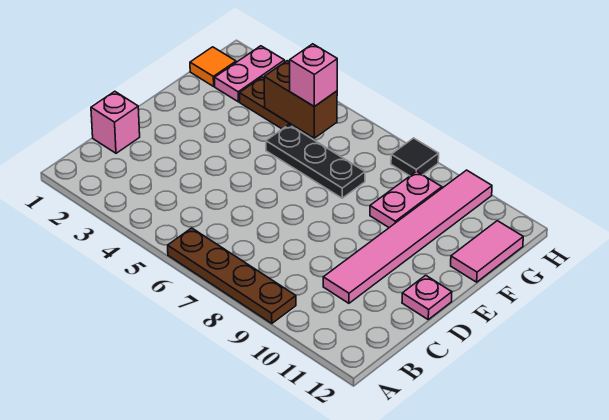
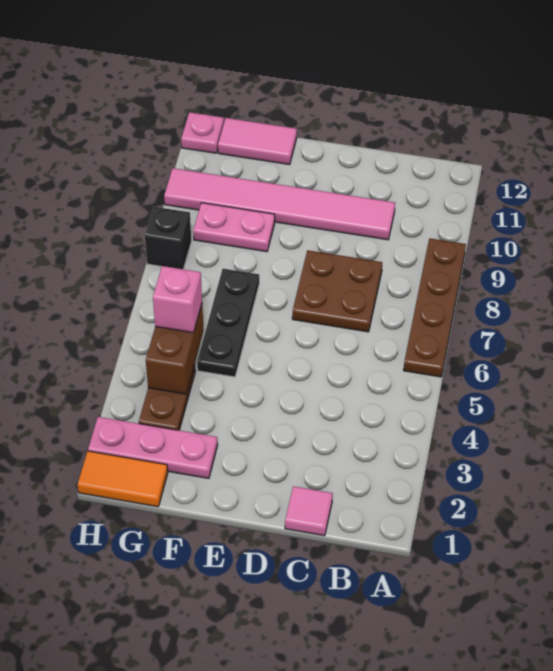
pink brick C1 level 1 -> pink tile C1 level 1
none -> brown plate C7:D8 level 1
pink plate D12 level 1 -> pink plate H12 level 1
orange tile G1 level 1 -> orange tile G1:H1 level 1
pink plate G2:H2 level 1 -> pink plate F2:H2 level 1
black tile H8 level 1 -> black brick H8 level 1

